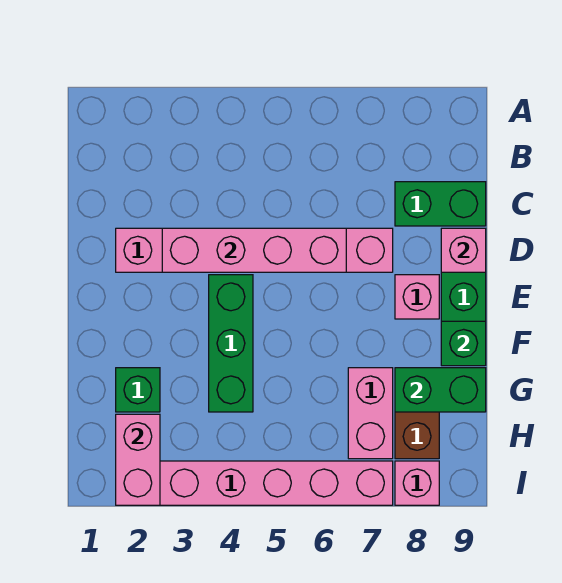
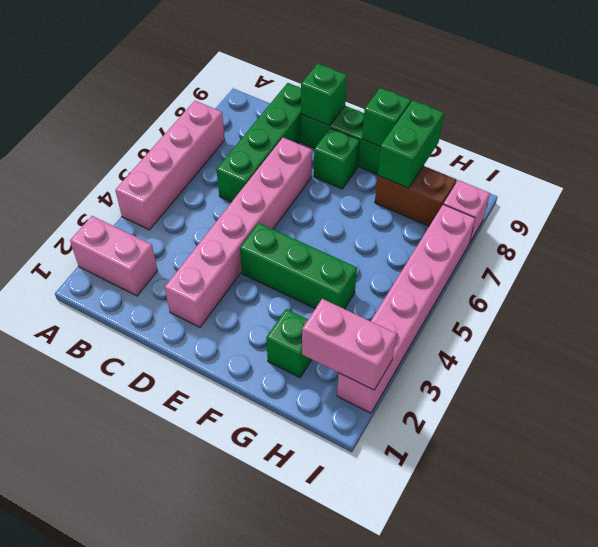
green brick C8:C9 level 1 -> green brick C6:C9 level 1
pink brick D3:D6 level 2 -> pink brick A4:A7 level 1
pink brick D9 level 2 -> green brick D9 level 2
pink brick E8 level 1 -> green brick E8 level 1
pink brick G7:H7 level 1 -> pink brick A2:B2 level 1

